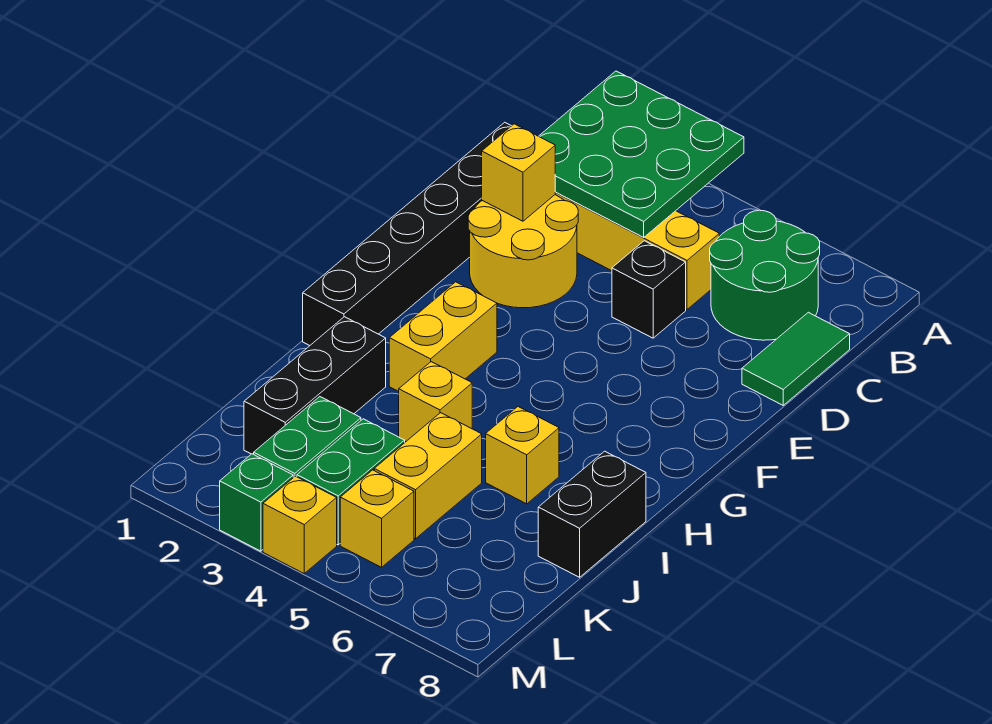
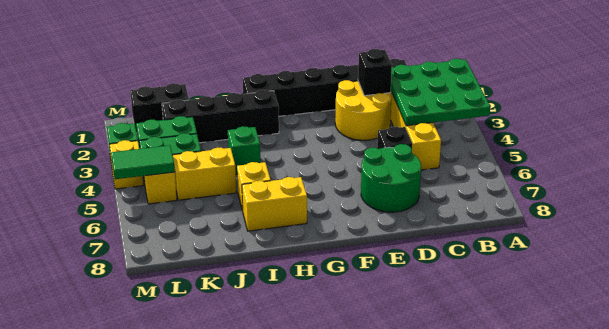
green round brick B6:C7 level 1 -> green round brick D6:E7 level 1
green tile C8:D8 level 1 -> green tile L5:M5 level 2
yellow brick D2 level 2 -> black brick D2 level 2
yellow brick G3:H3 level 1 -> yellow brick H7:I7 level 1
black brick I2:K2 level 1 -> black brick H2:K2 level 1
yellow brick I4 level 1 -> green brick I4 level 1
black brick I8:J8 level 1 -> black brick K1:L1 level 1

